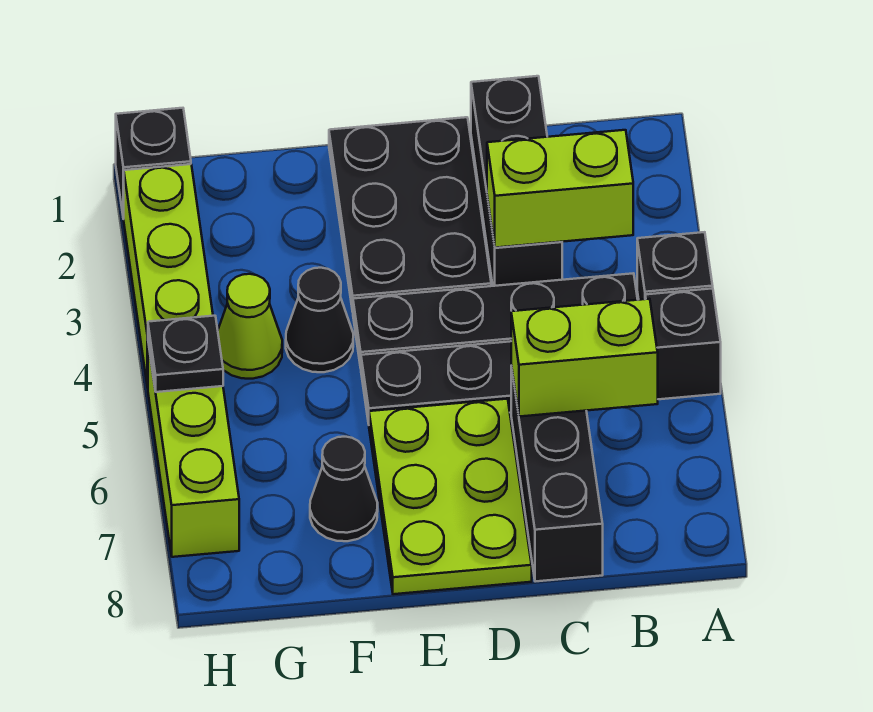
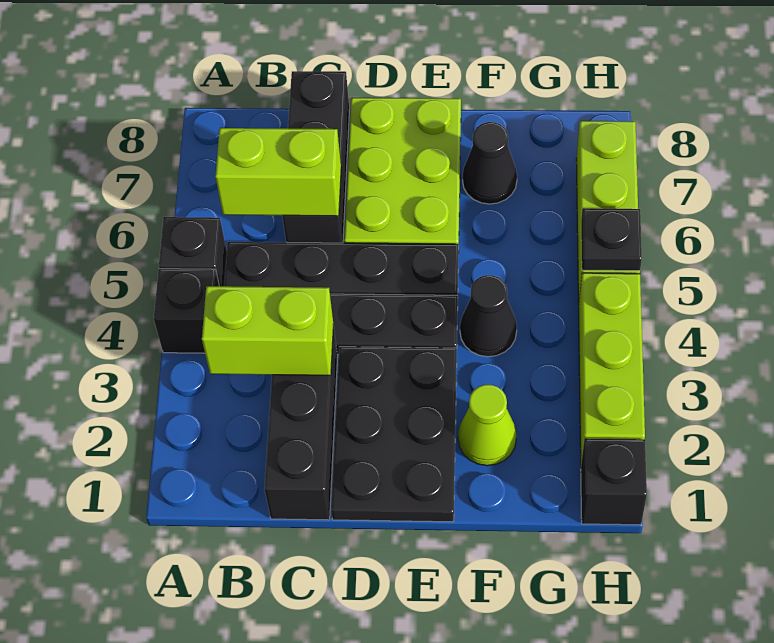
lime cone G4 level 1 -> lime cone F2 level 1

